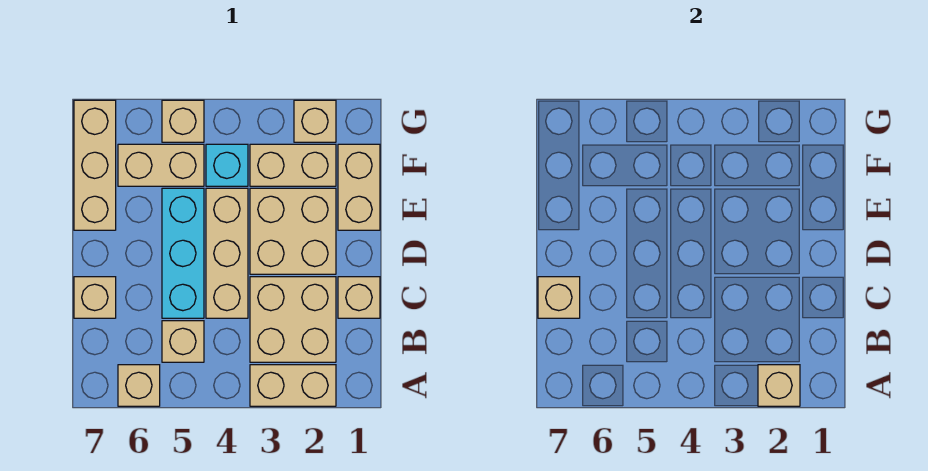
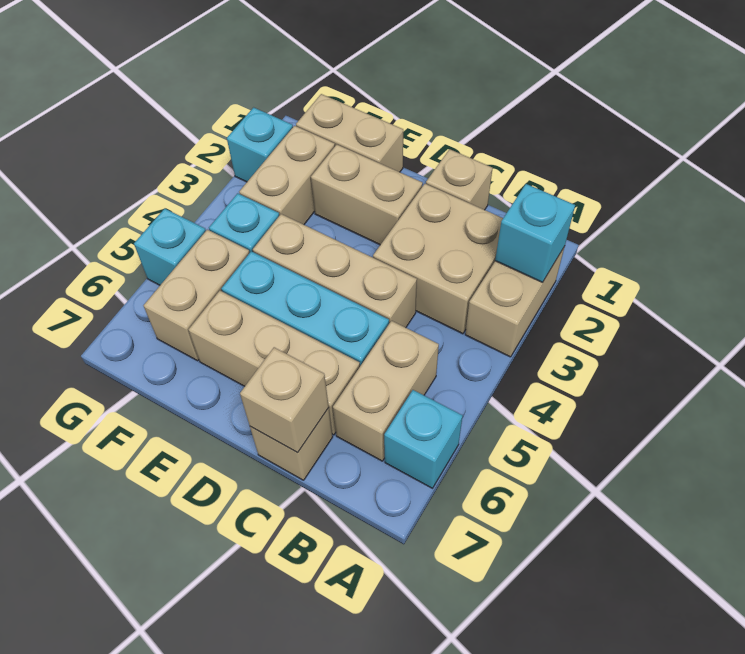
tan brick A2 level 2 -> cyan brick A2 level 2
tan brick A6 level 1 -> cyan brick A6 level 1
tan brick B5 level 1 -> tan brick B5:B6 level 1
tan brick D2:E3 level 1 -> tan brick D2:E2 level 1
tan brick E7:G7 level 1 -> tan brick C6:E6 level 1
tan brick G2 level 1 -> cyan brick G2 level 1
tan brick G5 level 1 -> cyan brick G5 level 1

